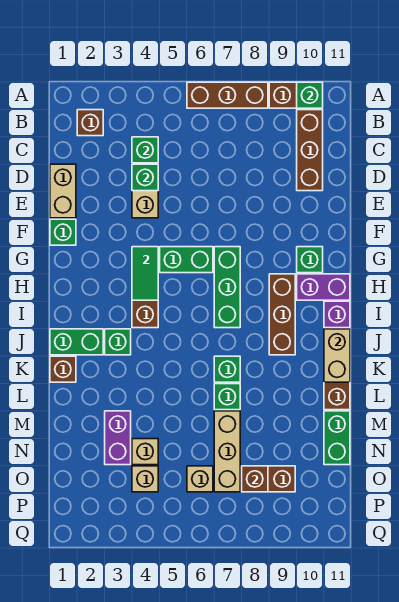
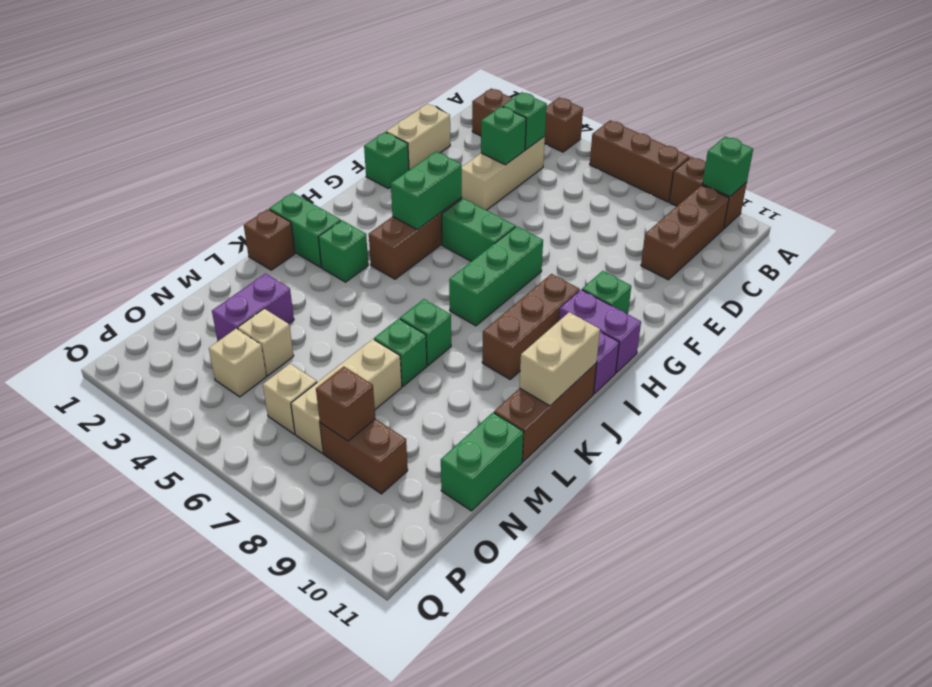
none -> brown brick A4 level 1
green tile G4:H4 level 2 -> green brick G4:H4 level 2

